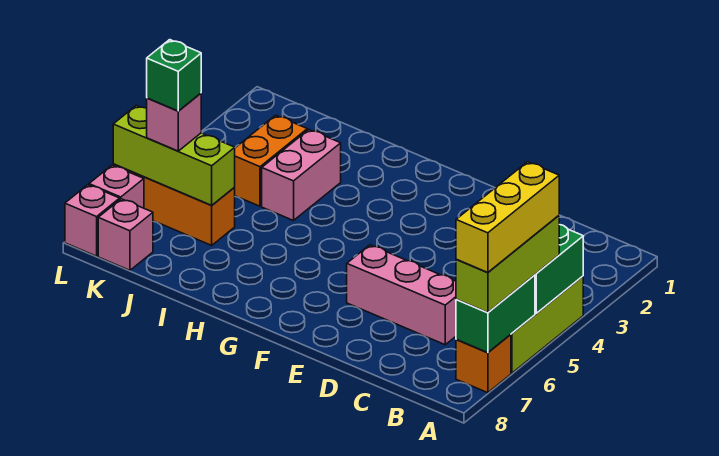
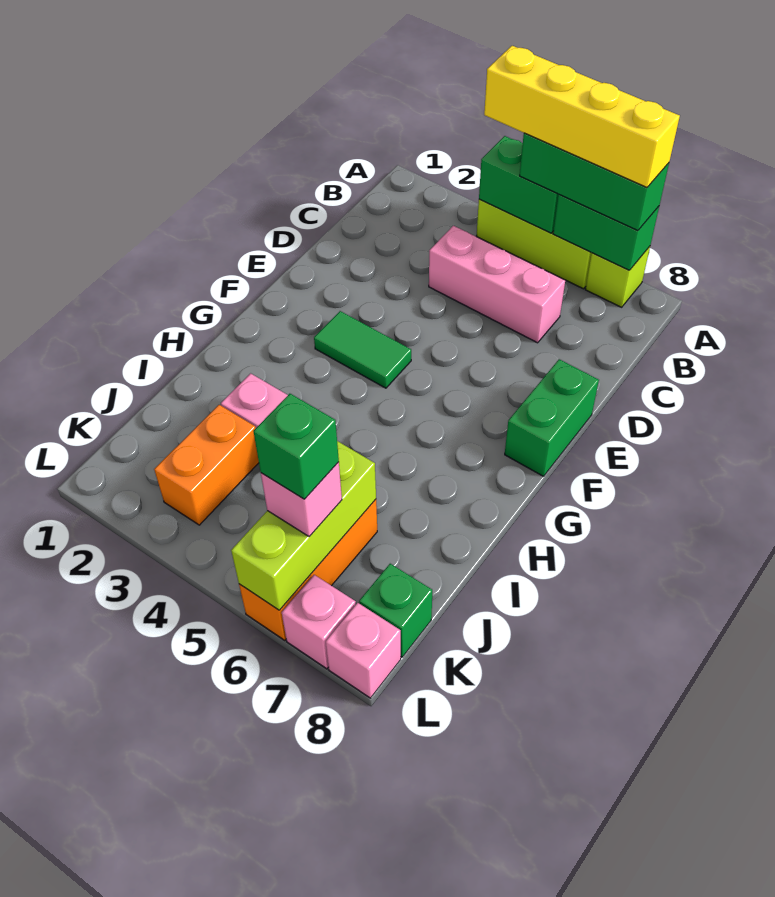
lime brick A5:A7 level 3 -> green brick A5:A7 level 3
yellow brick A5:A7 level 4 -> yellow brick A4:A7 level 4
orange brick A7 level 1 -> lime brick A7 level 1
pink brick C6:E6 level 1 -> pink brick C4:C6 level 1
none -> green brick E8:F8 level 1
none -> green tile F3:F4 level 1
orange brick J3:J4 level 1 -> orange brick J3:K3 level 1
pink brick K8 level 1 -> green brick K8 level 1

